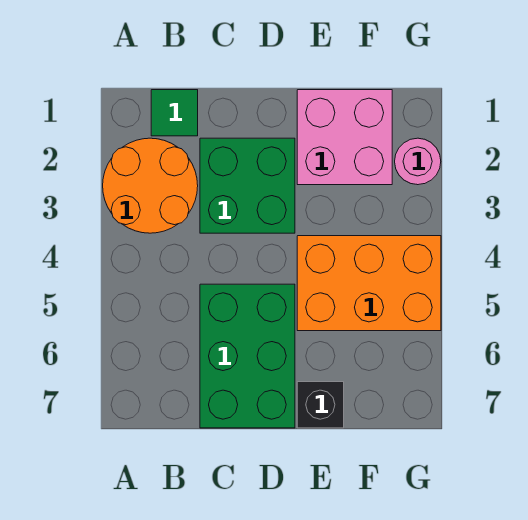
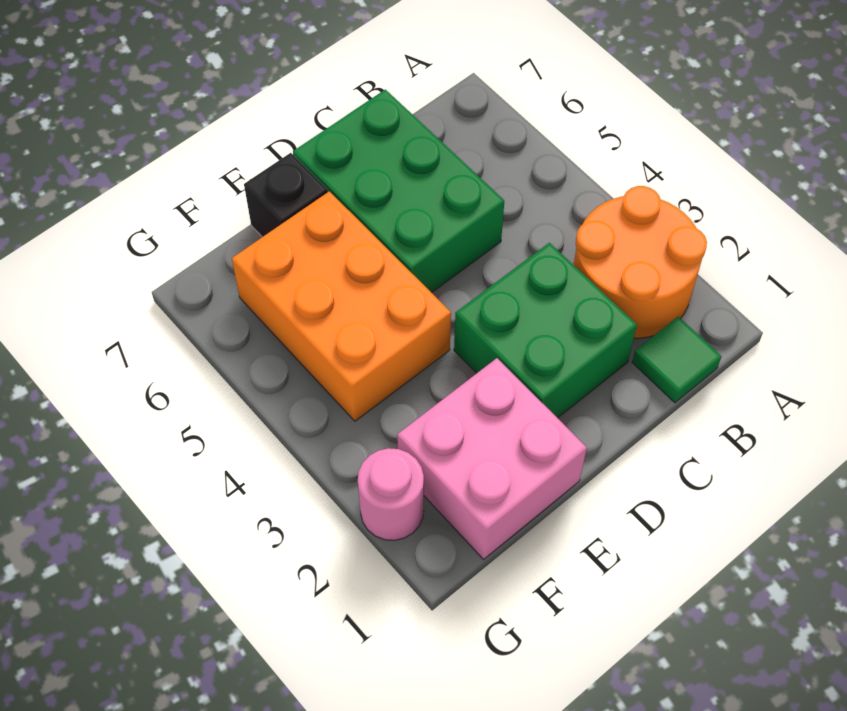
orange brick E4:G5 level 1 -> orange brick E4:F6 level 1

